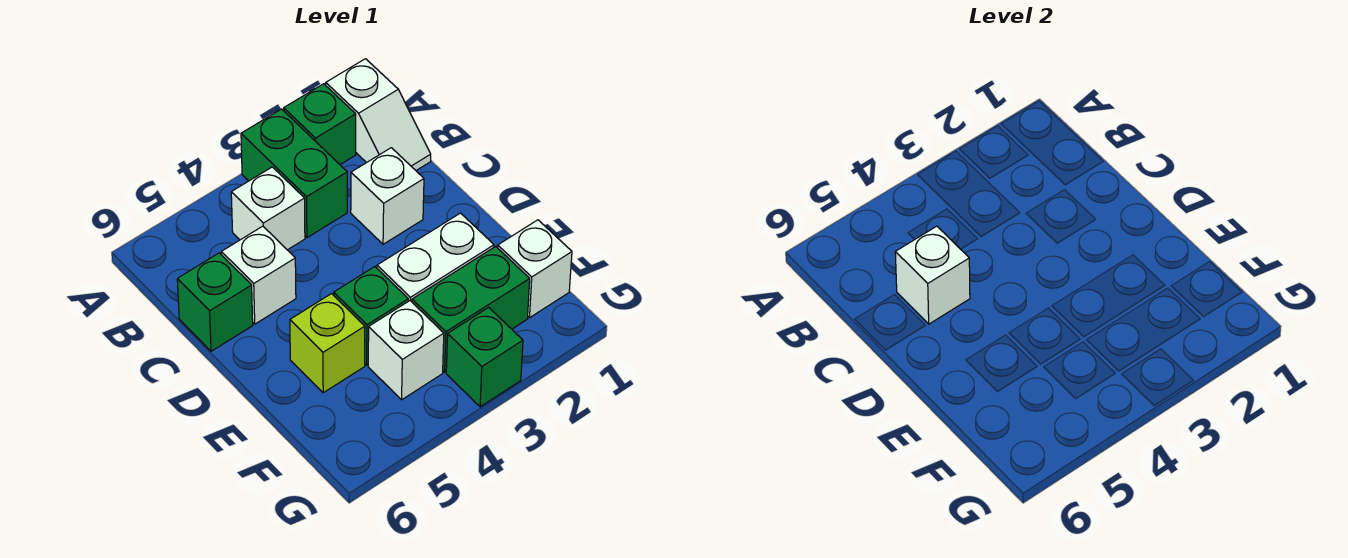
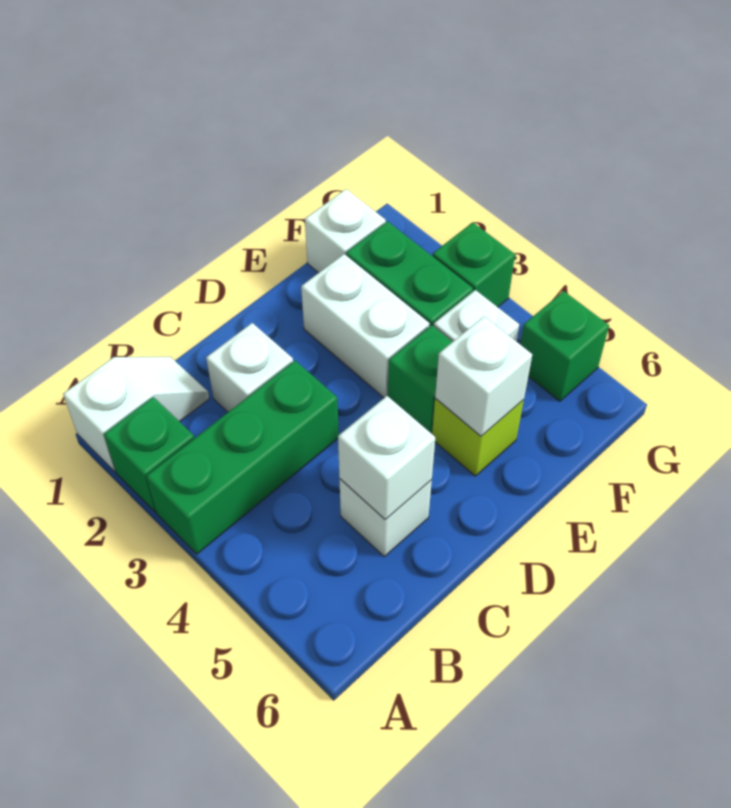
green brick A3:B3 level 1 -> green brick A3:C3 level 1
white brick B4 level 1 -> white brick E5 level 2
green brick C6 level 1 -> green brick G5 level 1

